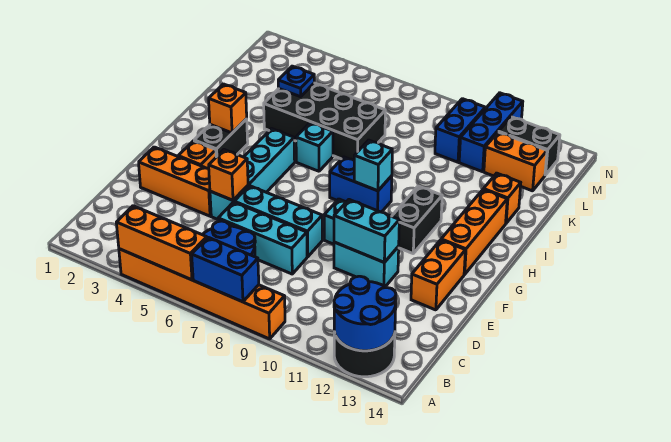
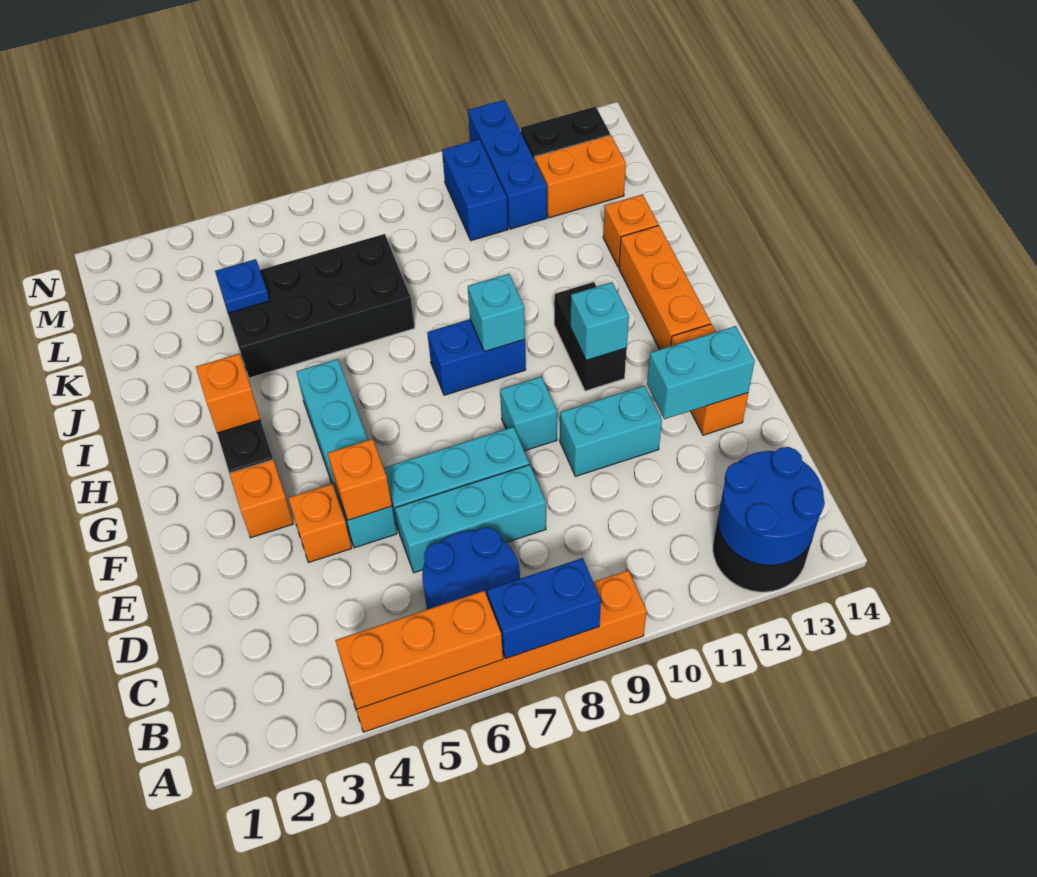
orange brick E2:E4 level 1 -> orange brick E4 level 1
cyan brick E10:E11 level 2 -> cyan brick E12:E13 level 2
cyan brick I6 level 1 -> cyan brick G11 level 2

